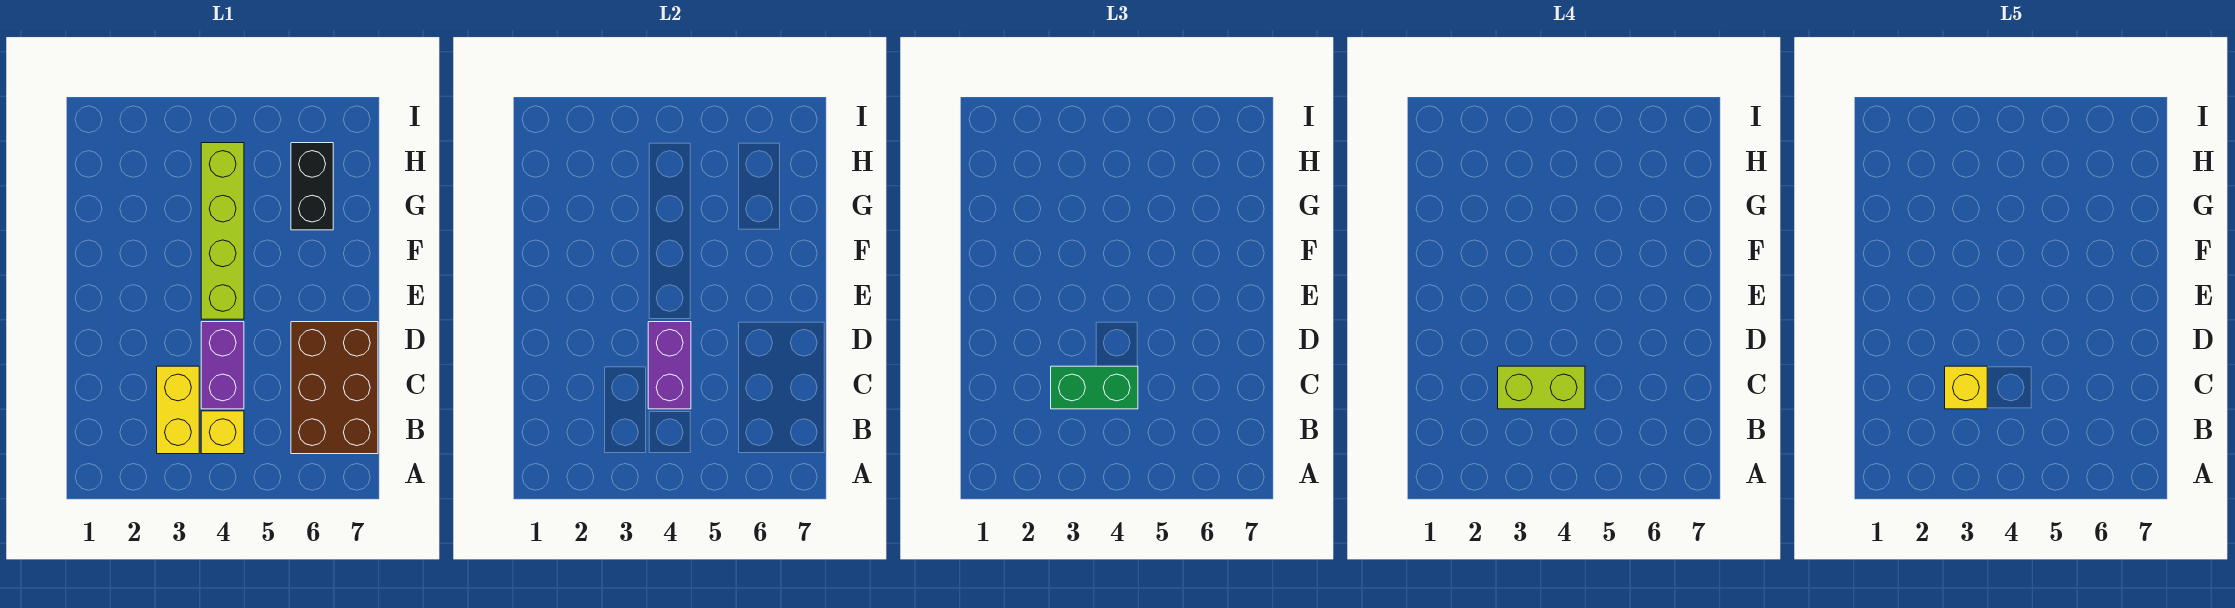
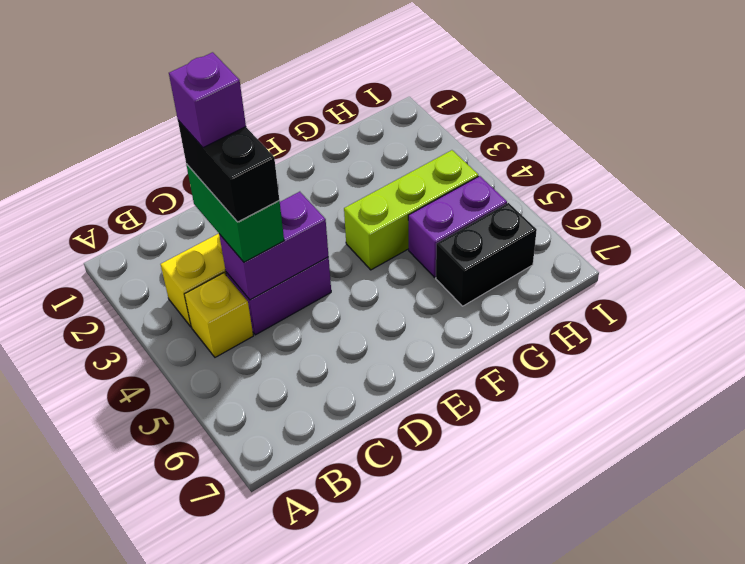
brown brick B6:D7 level 1 -> none
lime brick C3:C4 level 4 -> black brick C3:C4 level 4
yellow brick C3 level 5 -> purple brick C3 level 5
lime brick E4:H4 level 1 -> lime brick F4:H4 level 1
none -> purple brick G5:H5 level 1

